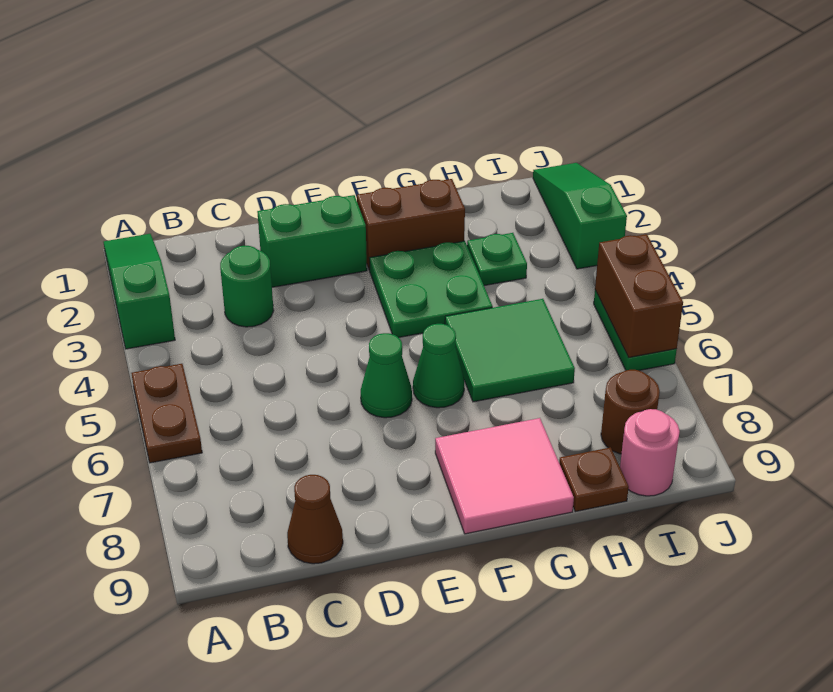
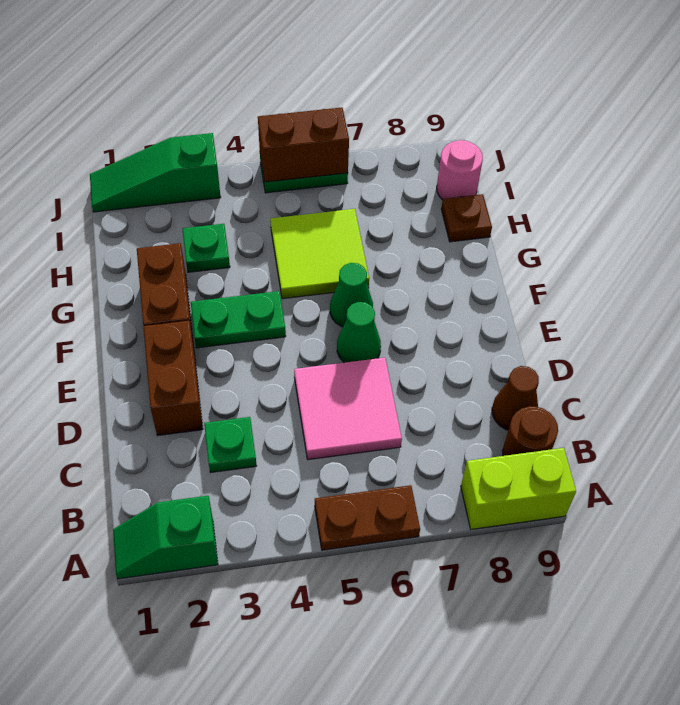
green slope A1:A3 level 1 top 3 -> green slope A1:A2 level 1 top 2
none -> lime brick A8:A9 level 1
green round brick C3 level 1 -> green plate C3 level 1
green brick D2:E2 level 1 -> brown brick D2:E2 level 1
green plate F3:G4 level 1 -> green plate F3:F4 level 1
pink tile F8:G9 level 1 -> pink tile C5:D6 level 1
green tile G5:H6 level 1 -> lime tile G5:H6 level 1
brown round brick I8 level 1 -> brown round brick B9 level 1

